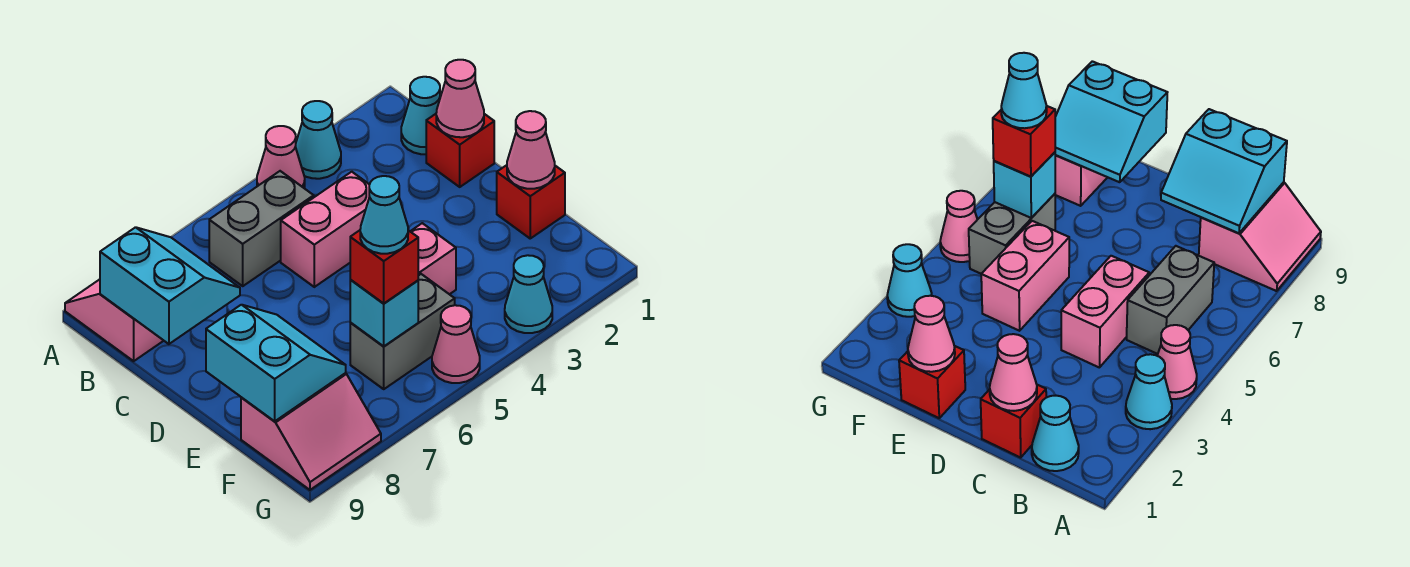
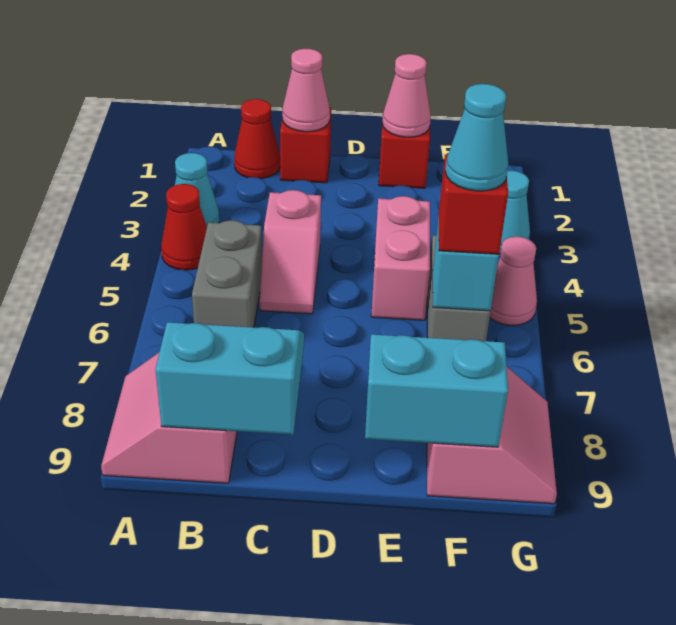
pink cone A4 level 1 -> red cone A4 level 1
cyan cone B1 level 1 -> red cone B1 level 1
pink brick C4:C5 level 1 -> pink slope C4:C5 level 1 top 4

